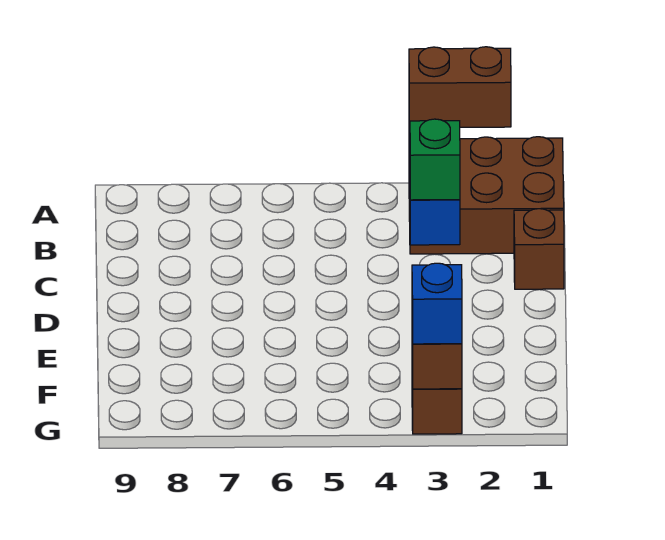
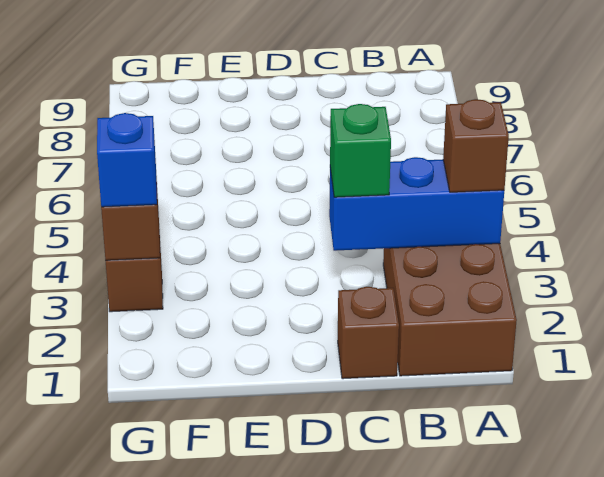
brown brick A2:A3 level 3 -> brown brick A3 level 3

